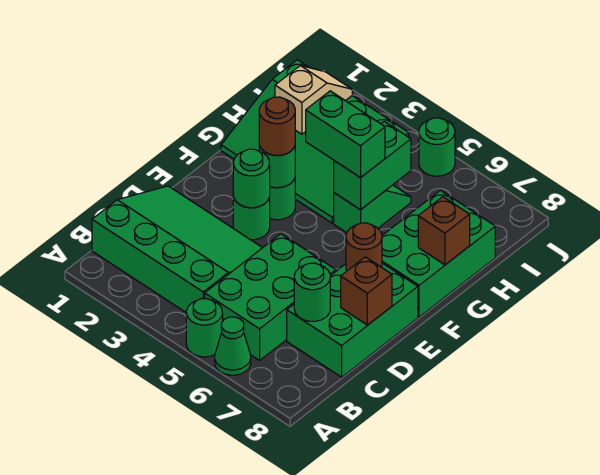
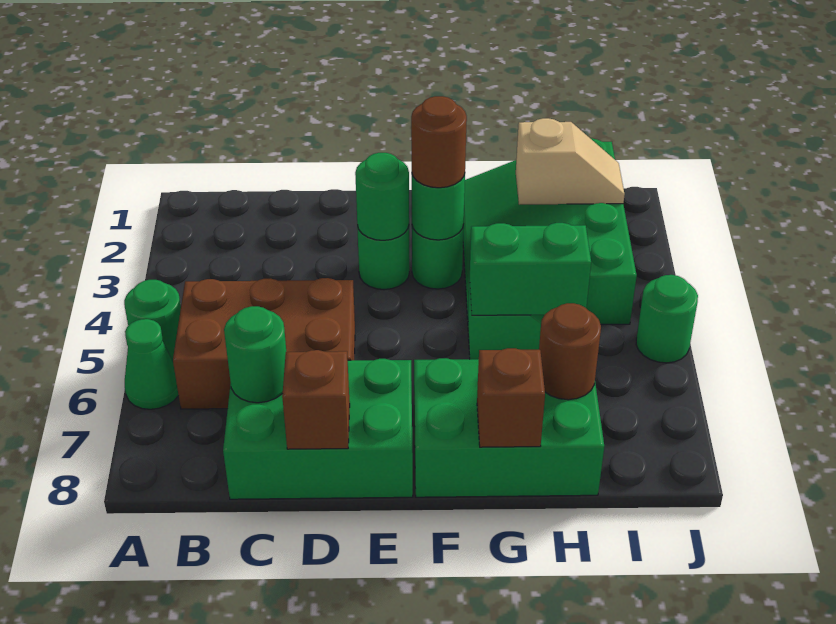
green slope B1:D4 level 1 top B -> none
green brick B5:D6 level 1 -> brown brick B5:D6 level 1
brown round brick E7 level 2 -> brown round brick H7 level 2
green brick G4:G5 level 3 -> none

